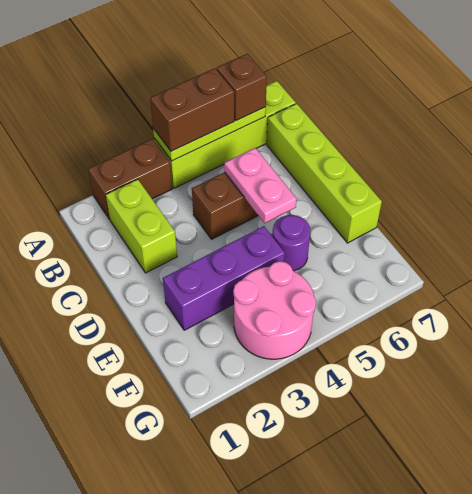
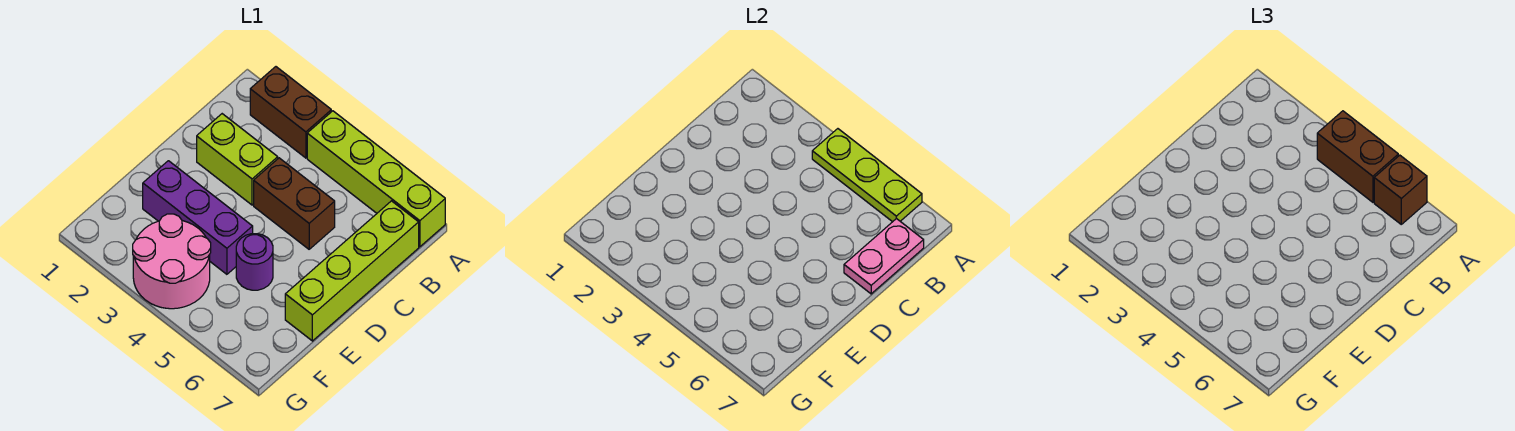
lime brick B2:C2 level 1 -> lime brick C2:C3 level 1
pink plate C5:D5 level 2 -> pink plate B7:C7 level 2

